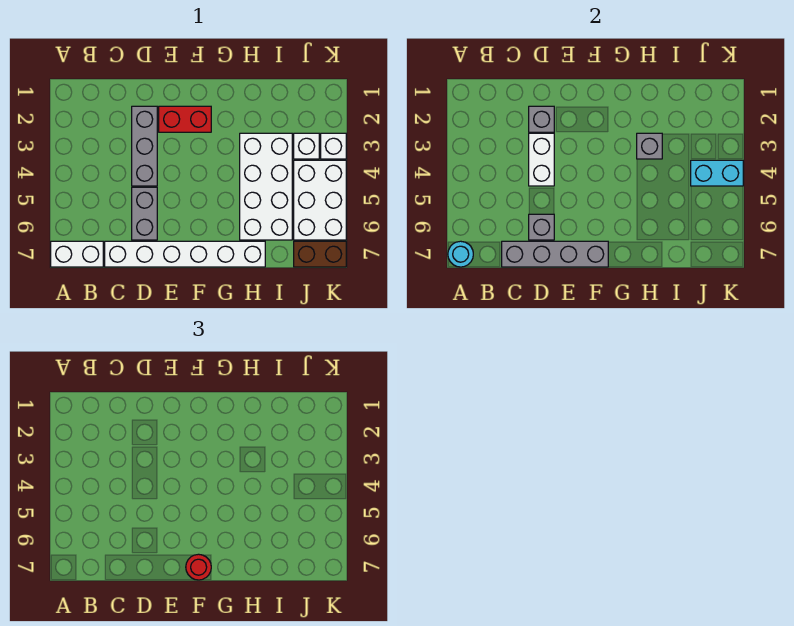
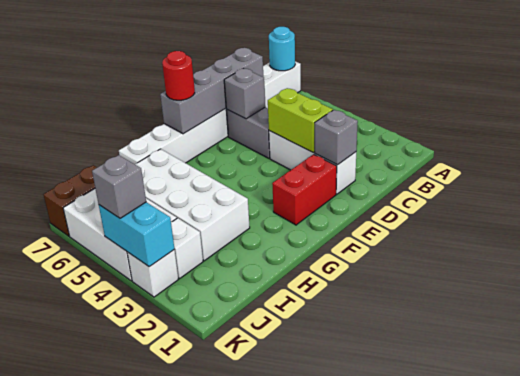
grey brick D2:D4 level 1 -> white brick D2:D4 level 1
white brick D3:D4 level 2 -> lime brick D3:D4 level 2
grey brick H3 level 2 -> grey brick K4 level 3
cyan brick J4:K4 level 2 -> cyan brick K3:K4 level 2

